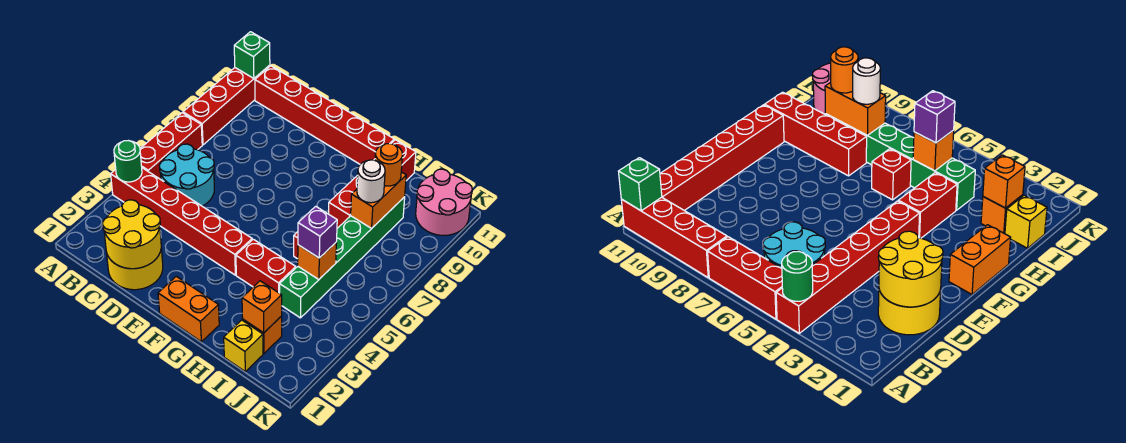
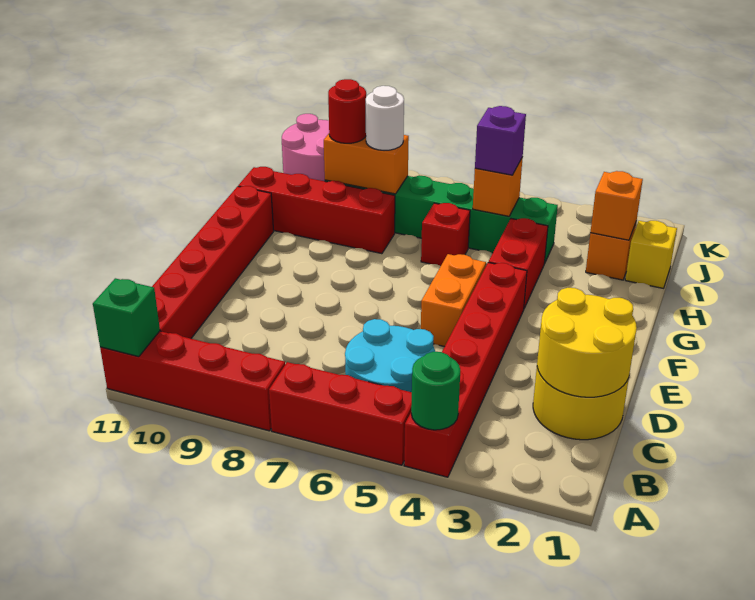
orange brick F1:G1 level 1 -> orange brick E5:F5 level 1
orange round brick I9 level 3 -> red round brick I9 level 3

